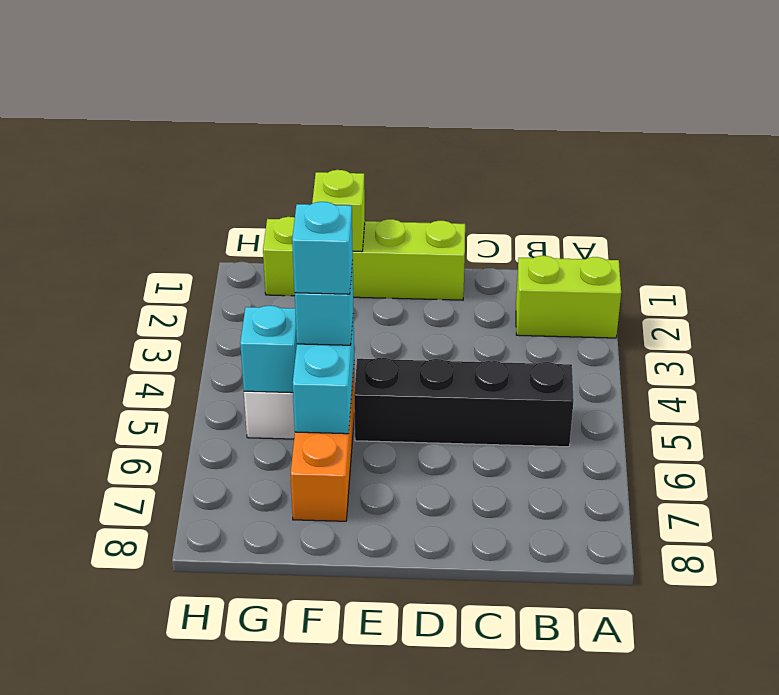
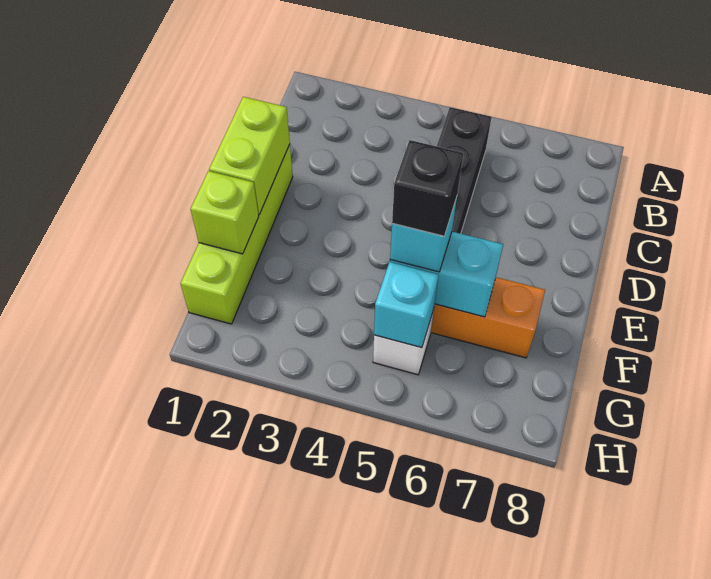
lime brick A2:B2 level 1 -> lime brick D1:E1 level 2
cyan brick F5 level 4 -> black brick F5 level 4

